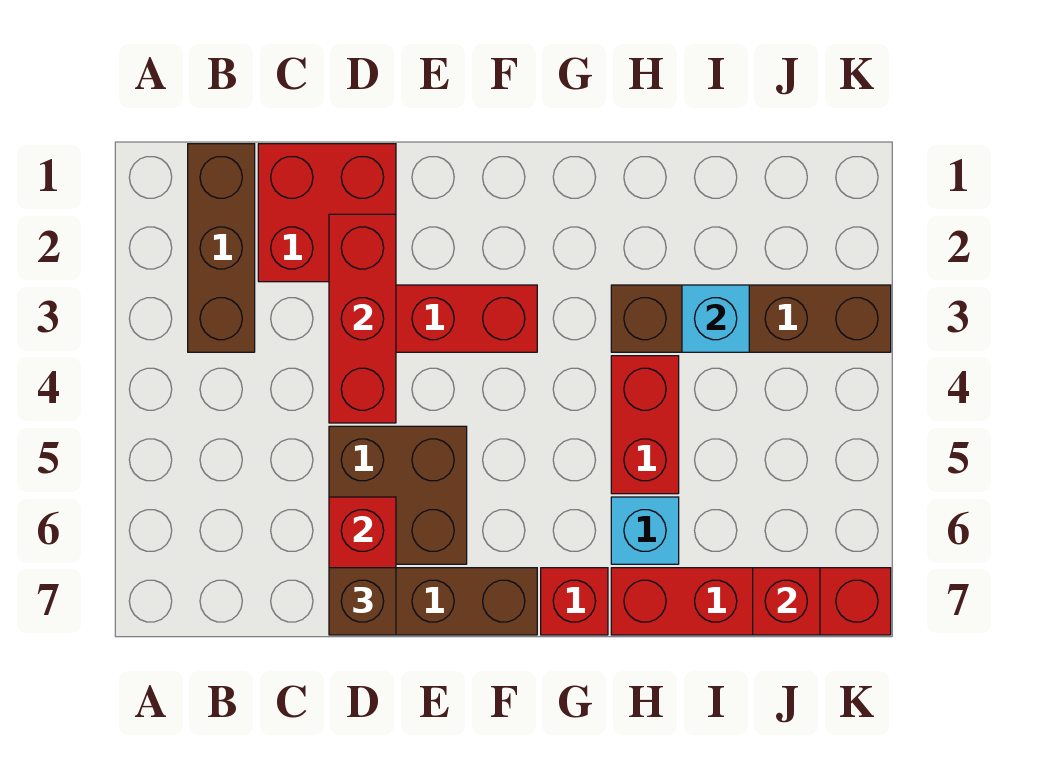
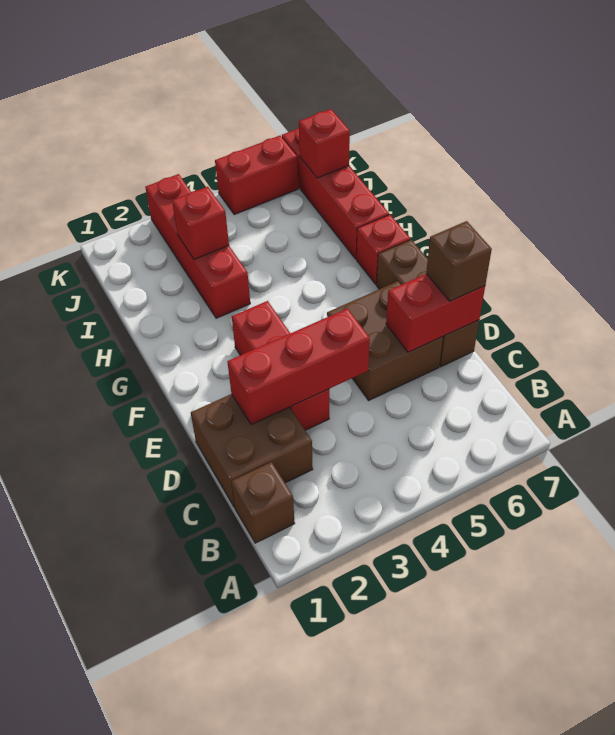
brown brick B1:B3 level 1 -> brown brick B1 level 1
red brick C1:D2 level 1 -> brown brick C1:D2 level 1
brown brick H3:K3 level 1 -> red brick H3:K3 level 1
red brick H4:H5 level 1 -> red brick K5:K6 level 1
cyan brick H6 level 1 -> none
cyan brick I3 level 2 -> red brick I3 level 2

